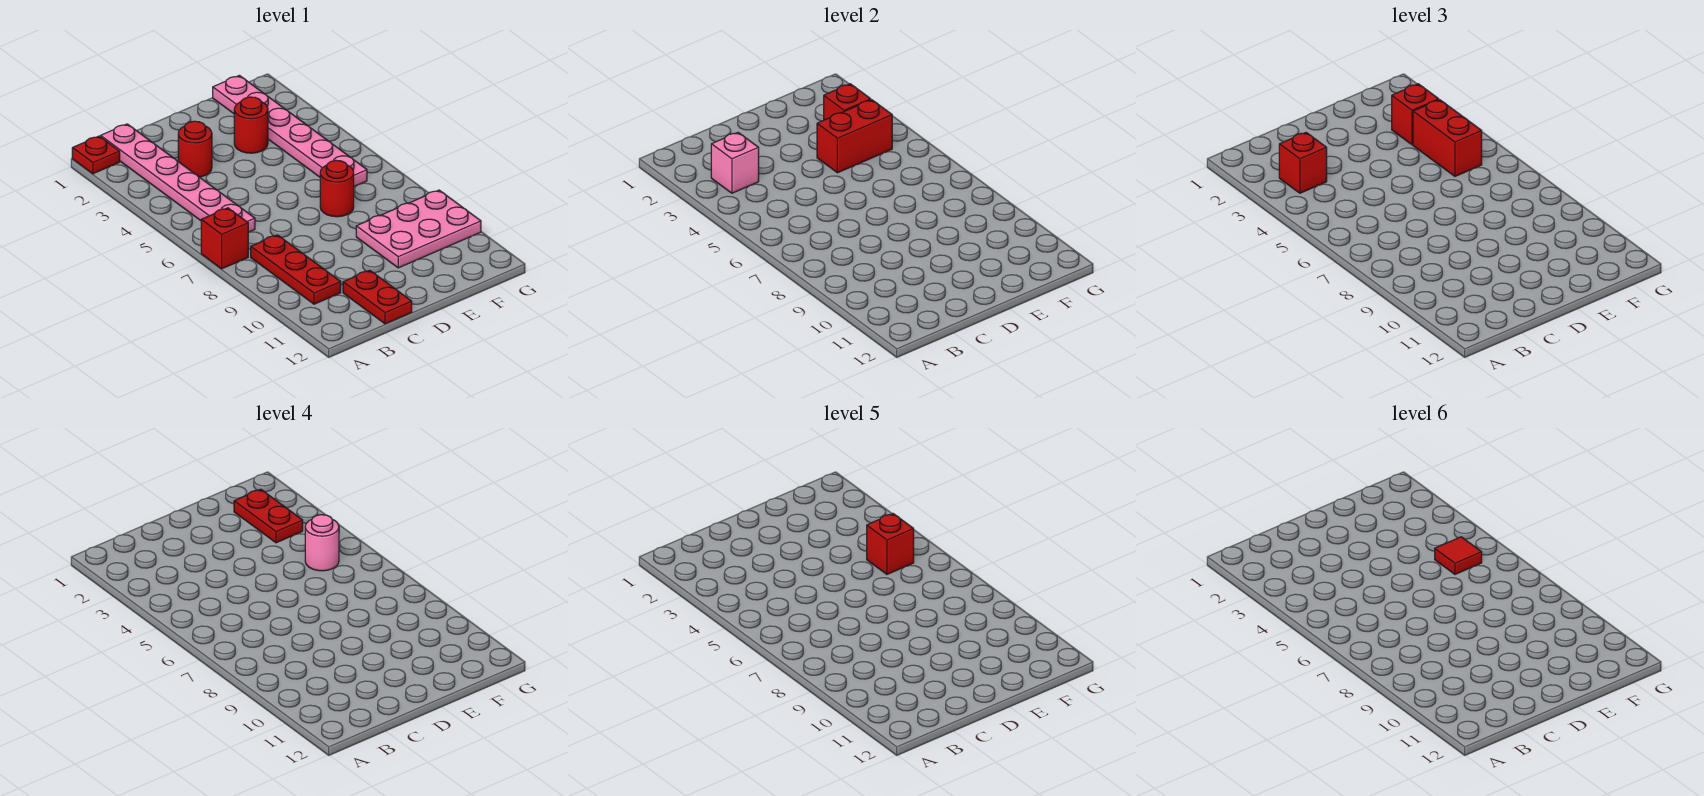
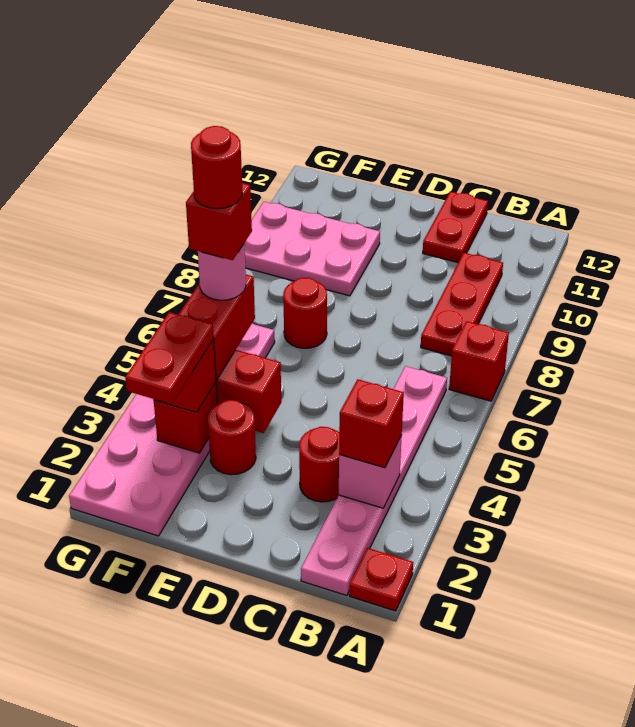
pink plate F1:F6 level 1 -> pink plate F1:G6 level 1
red tile F5 level 6 -> red round brick F5 level 6

